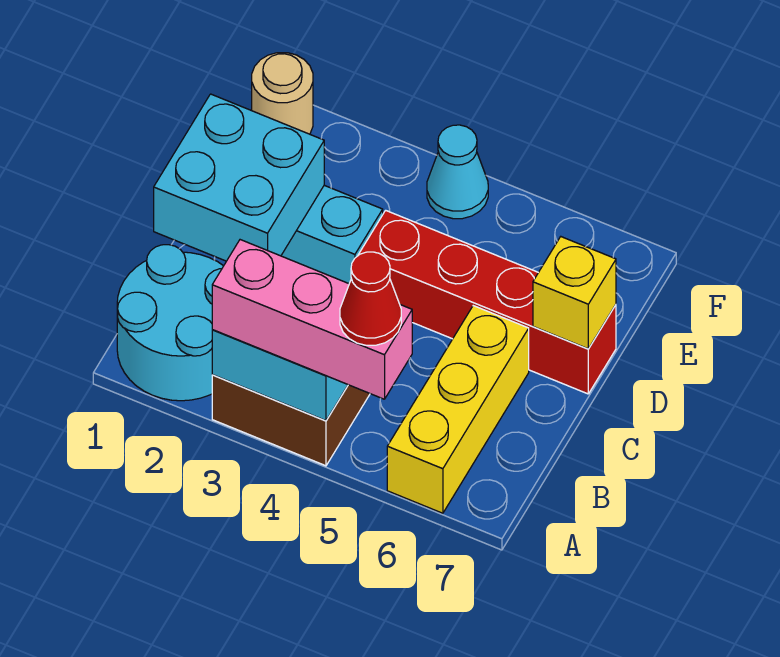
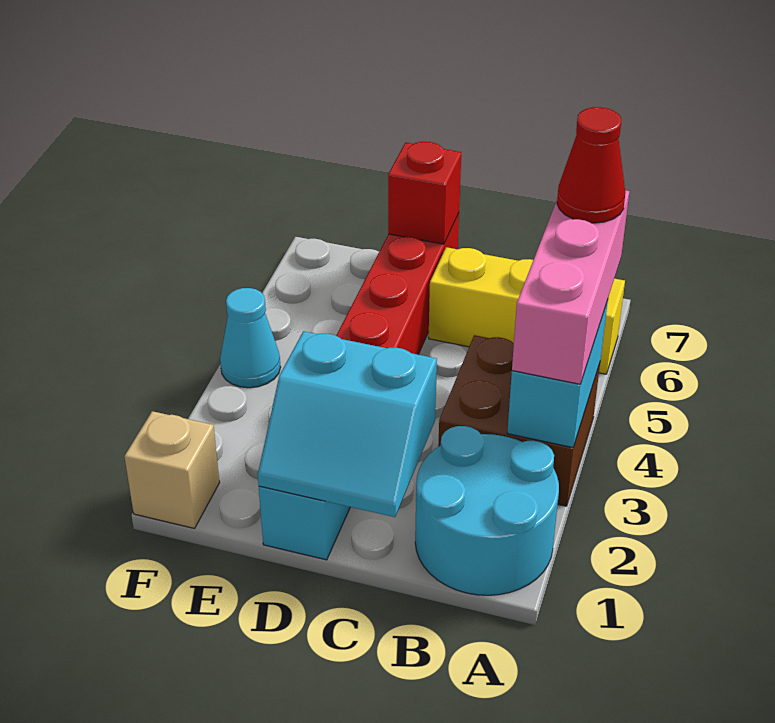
cyan brick C1:D2 level 2 -> cyan slope C1:D2 level 2 top 2
yellow brick D7 level 2 -> red brick D7 level 2
tan round brick F1 level 1 -> tan brick F1 level 1

